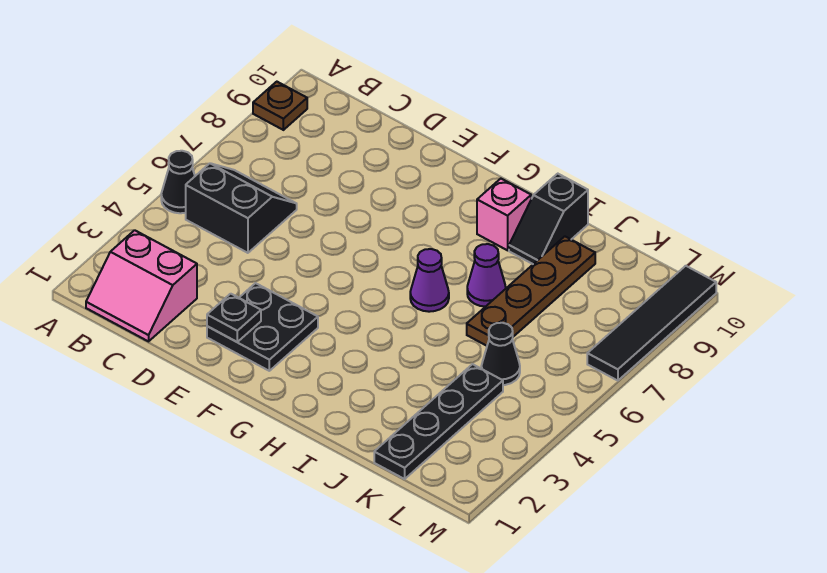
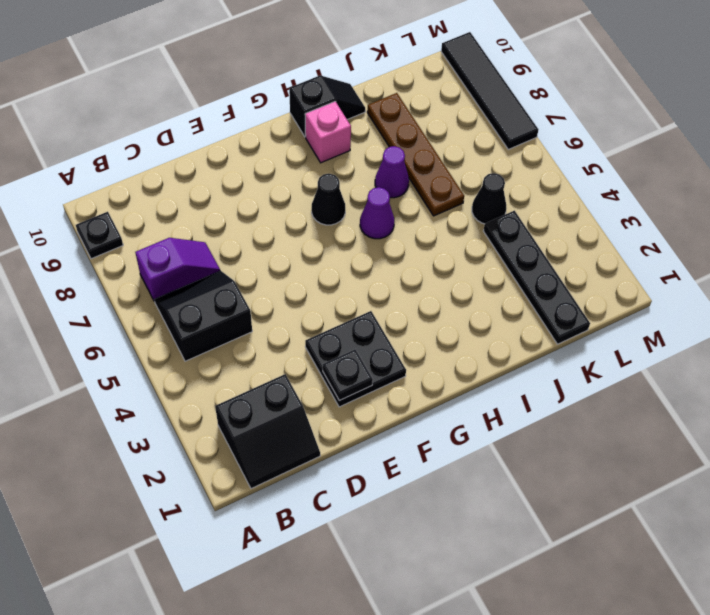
black cone A5 level 1 -> black cone G7 level 1
brown plate A9 level 1 -> black plate A9 level 1
pink slope B1:C2 level 1 top 2 -> black slope B1:C2 level 1 top 2
none -> purple slope B7:C7 level 1 top B
black slope I9:I10 level 1 top 10 -> black slope H10:I10 level 1 top H

